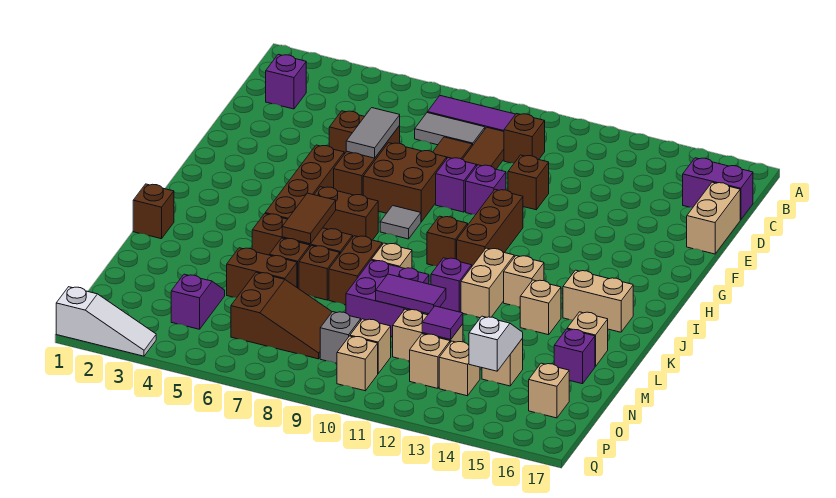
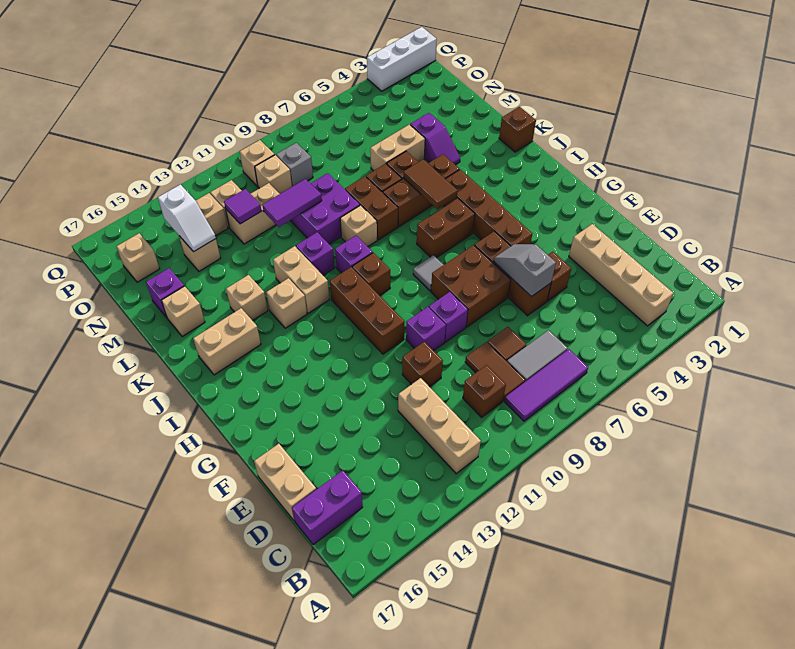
none -> tan brick B3:E3 level 1
none -> tan brick B12:D12 level 1
purple brick C2 level 1 -> purple brick J10 level 1
grey tile E6:F6 level 2 -> grey slope E6:F6 level 2 top E
brown brick M5:M6 level 1 -> tan brick M5:M6 level 1
purple slope N4:O4 level 1 top O -> purple slope L4:M4 level 1 top M
brown slope N6:O8 level 1 top 6 -> none
white slope Q1:Q3 level 1 top 1 -> white brick Q1:Q3 level 1

